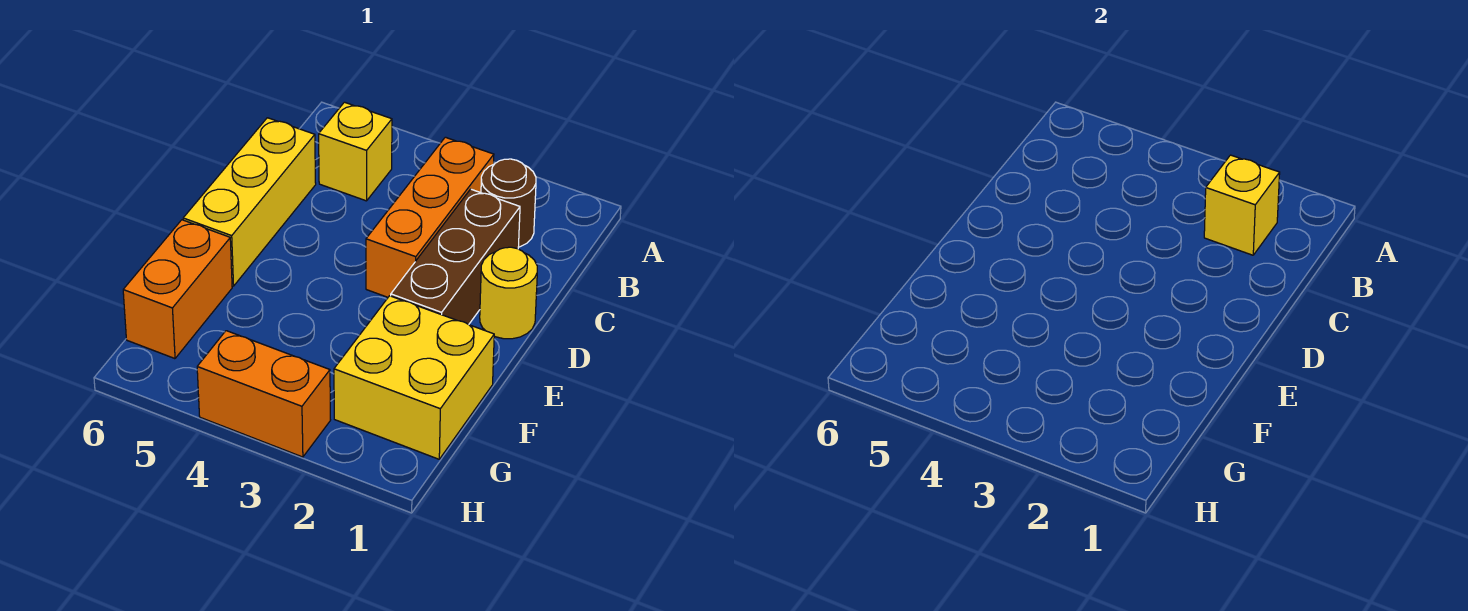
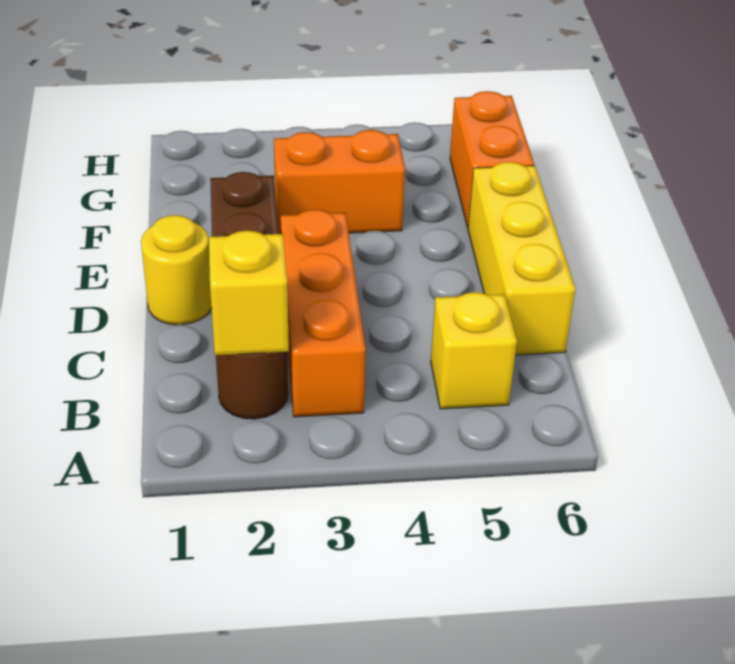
yellow brick F1:G2 level 1 -> none
orange brick H3:H4 level 1 -> orange brick F3:F4 level 1

